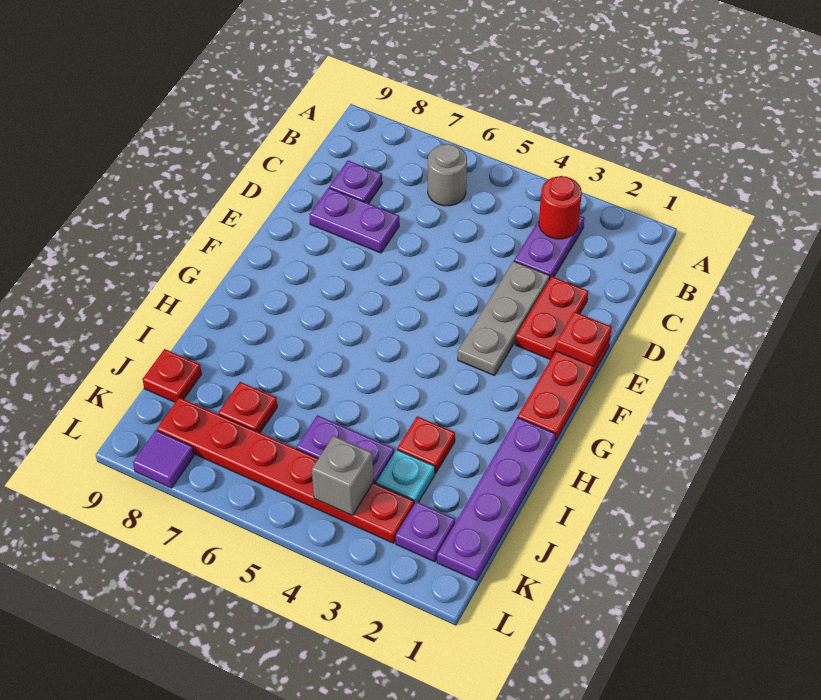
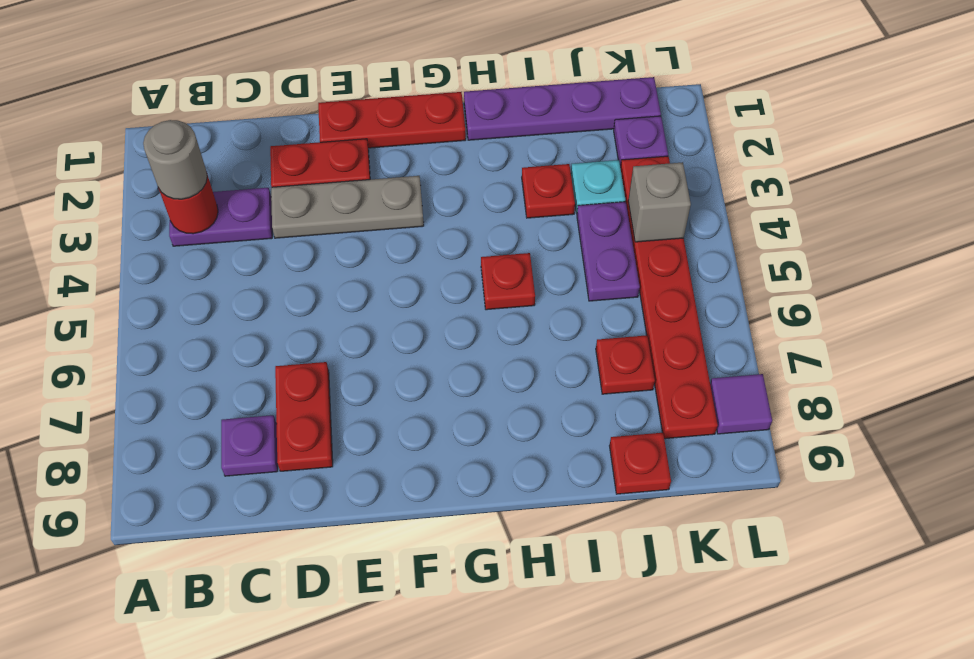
grey round brick B6 level 1 -> grey round brick B3 level 3
purple plate D7:D8 level 1 -> red plate D7:D8 level 1
red plate E1 level 2 -> red plate H5 level 1

